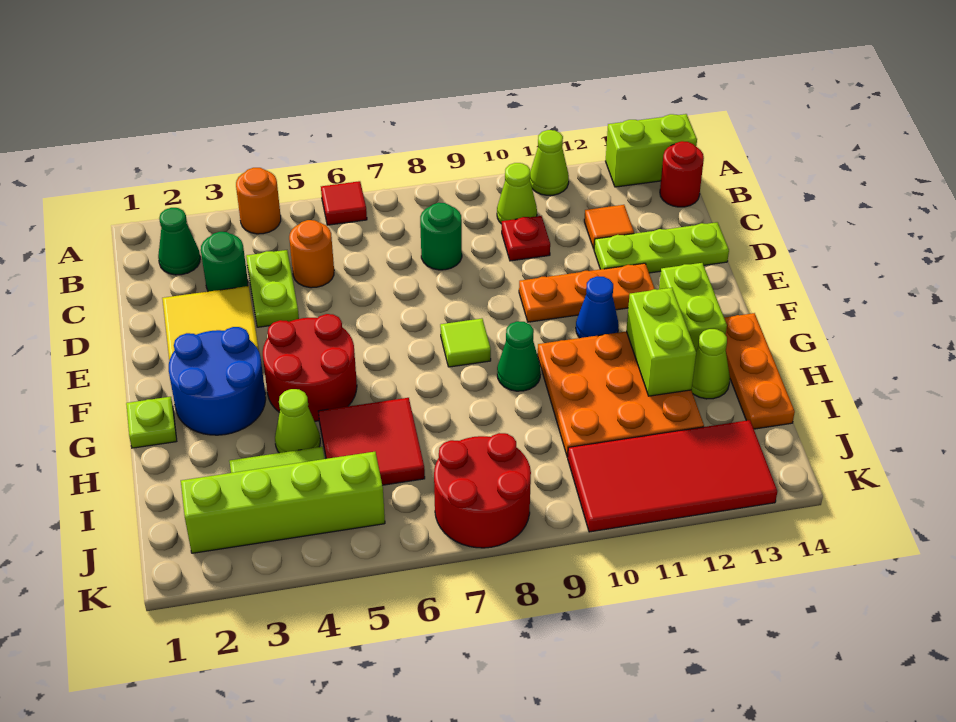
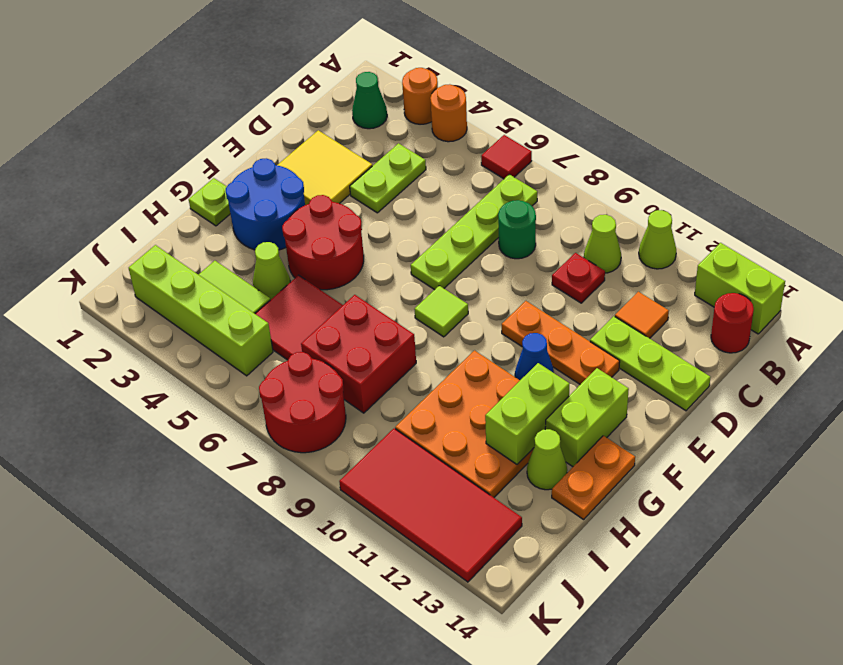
none -> lime plate B7:E7 level 1
green round brick C3 level 1 -> none
orange round brick C5 level 1 -> orange round brick A3 level 1
green cone G9 level 1 -> none
orange plate G14:I14 level 1 -> orange plate G14:H14 level 1
none -> red brick H7:I8 level 1

